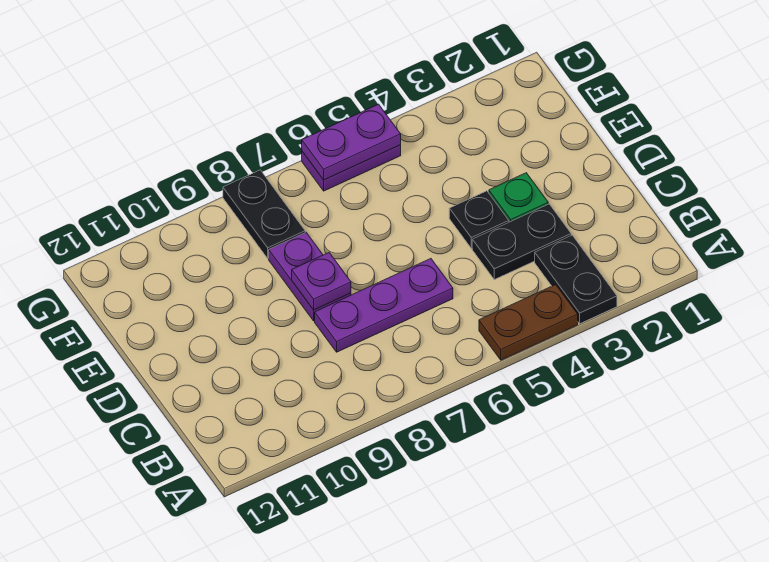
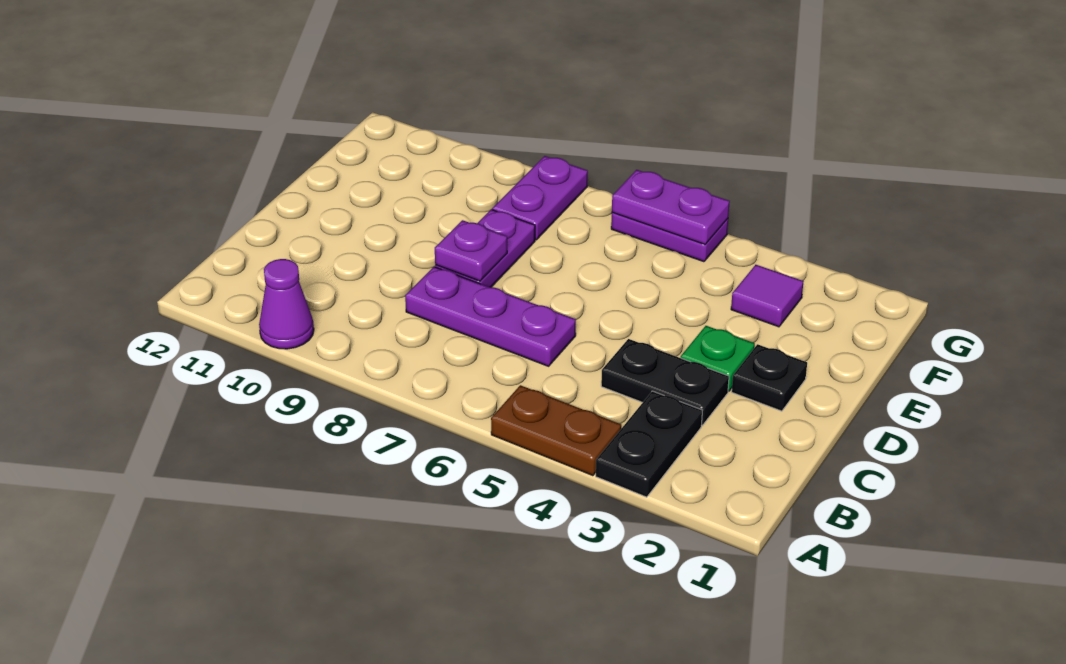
none -> purple cone A10 level 1
black plate D4 level 1 -> black plate D2 level 1
none -> purple tile F3 level 1
black plate F8:G8 level 1 -> purple plate F8:G8 level 1

